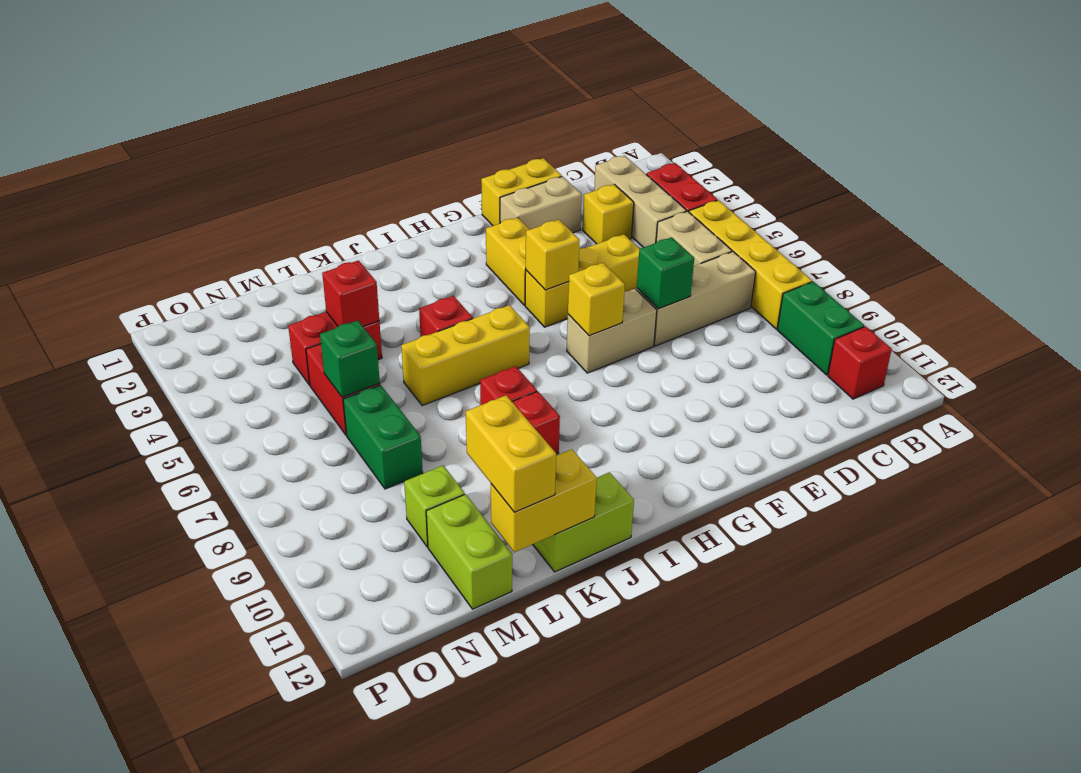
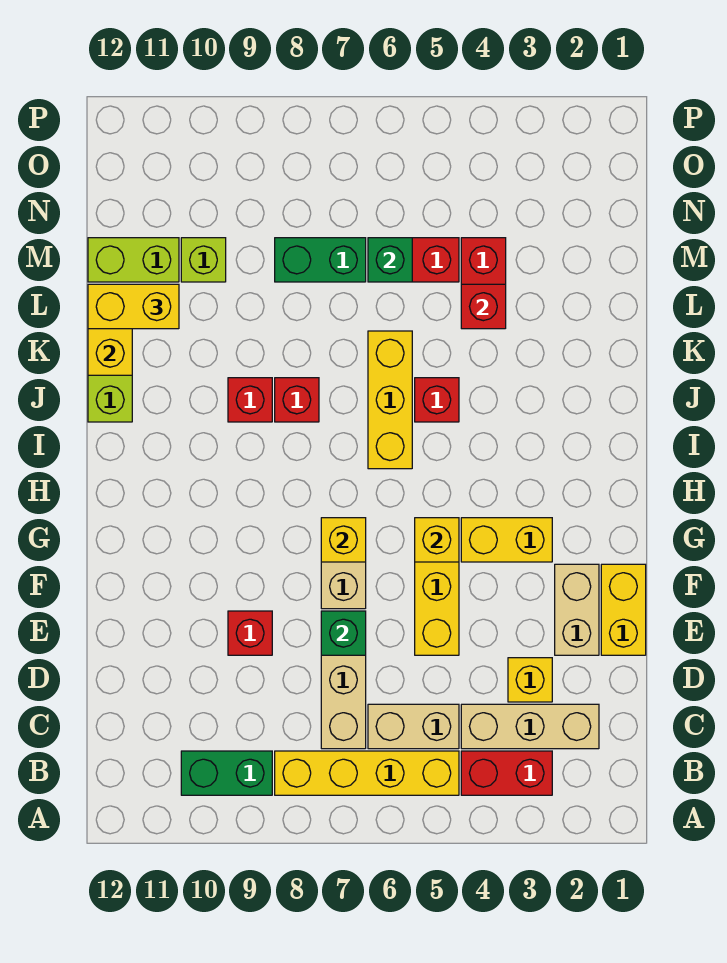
red brick B11 level 1 -> red brick E9 level 1

